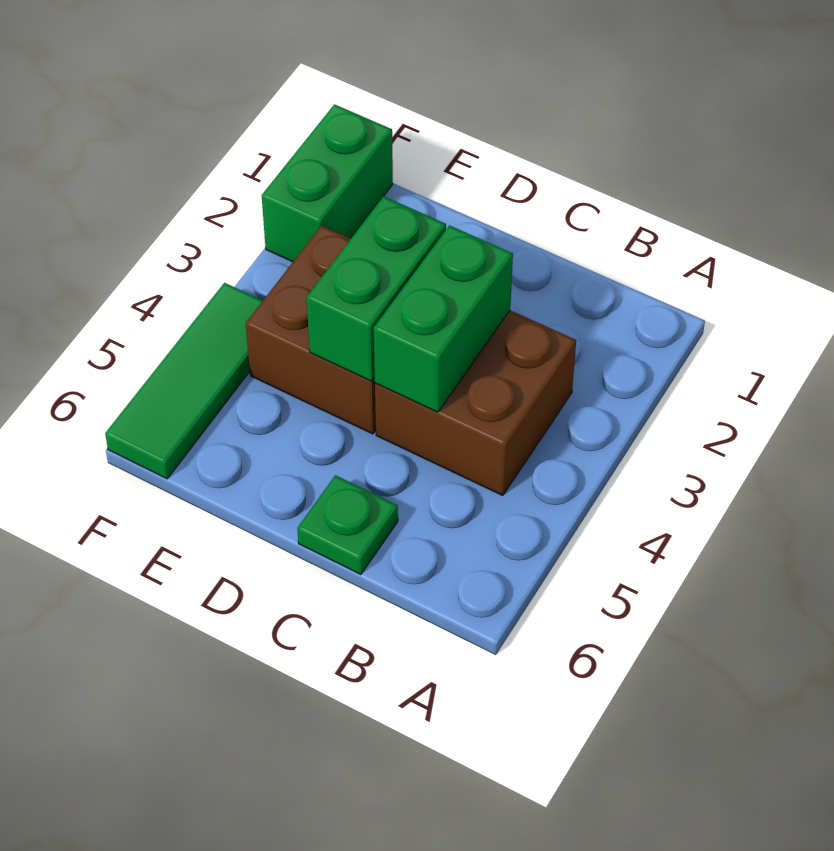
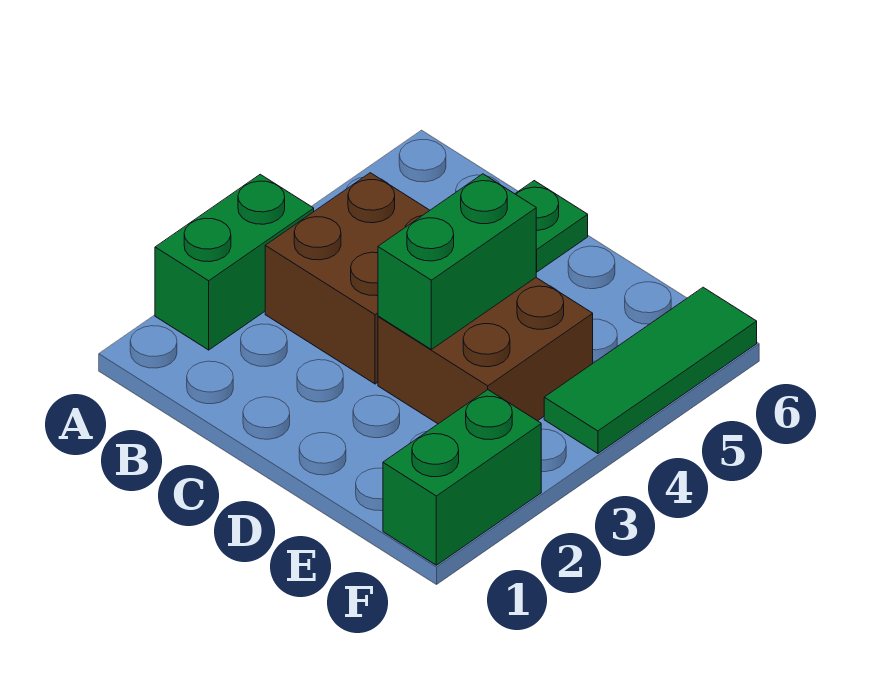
green brick C3:C4 level 2 -> green brick A2:A3 level 1

